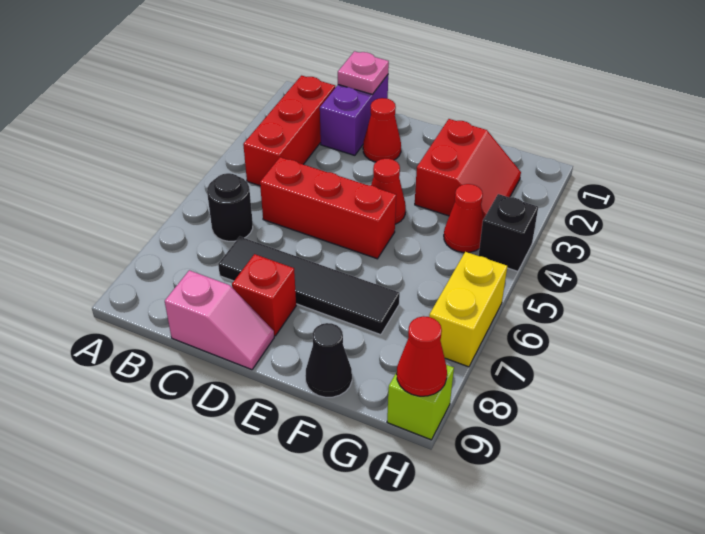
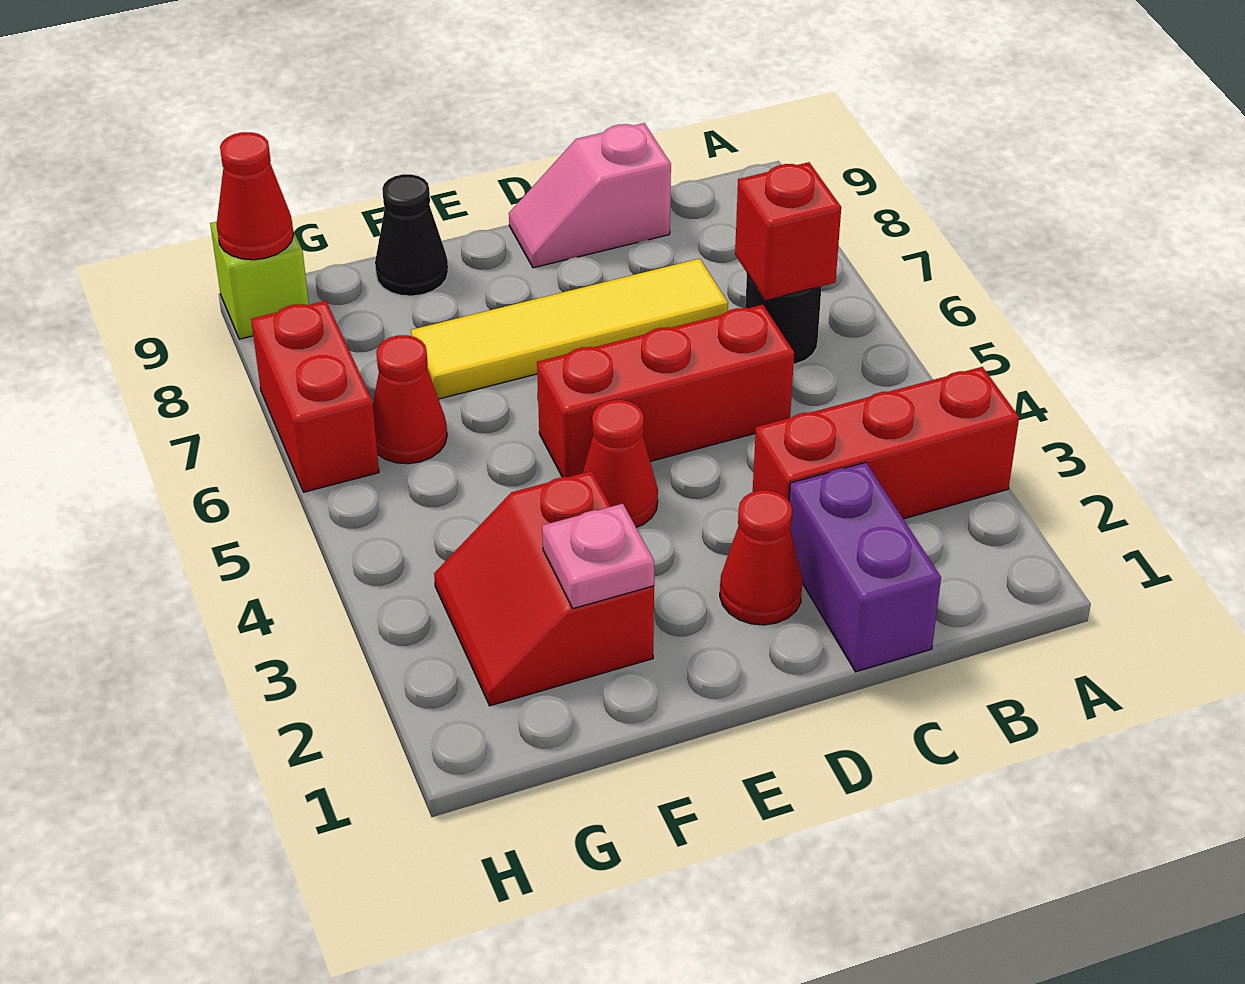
red brick B2:B4 level 1 -> red brick A3:C3 level 1
pink plate C1 level 2 -> pink plate F2 level 2
black tile C7:F7 level 1 -> yellow tile C7:F7 level 1
red brick D8 level 1 -> red brick B6 level 2
red cone G4 level 1 -> red cone G6 level 1
black brick H4 level 1 -> none
yellow brick H6:H7 level 1 -> red brick H6:H7 level 1

